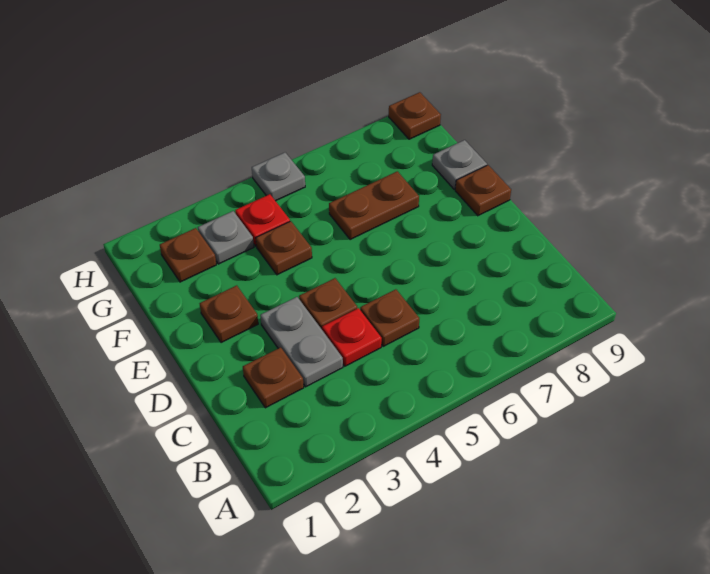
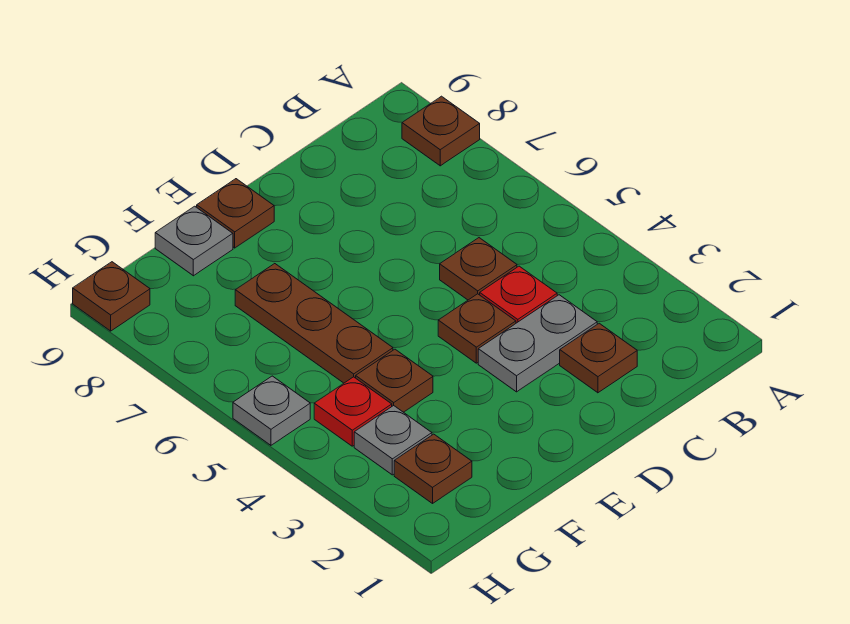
brown plate E2 level 1 -> brown plate A8 level 1
brown plate F6:F7 level 1 -> brown plate F5:F7 level 1

